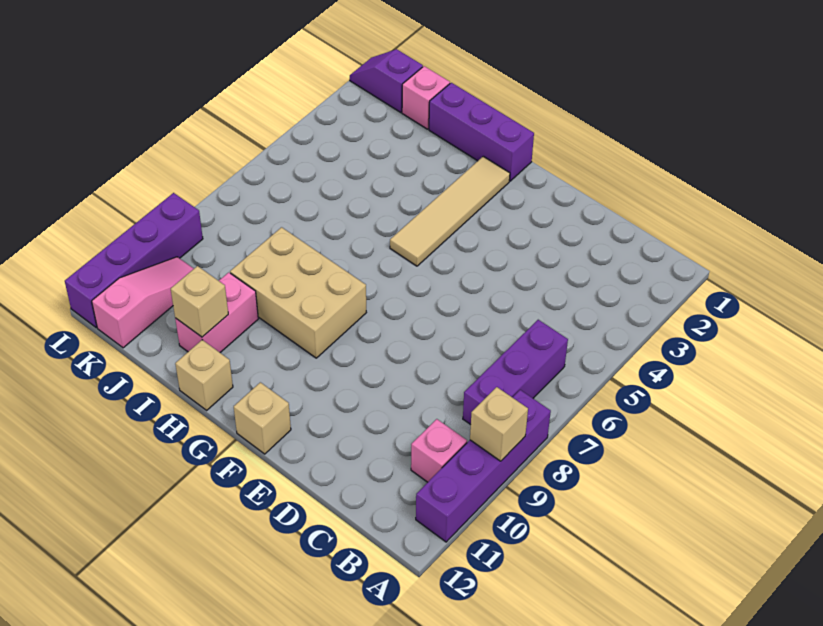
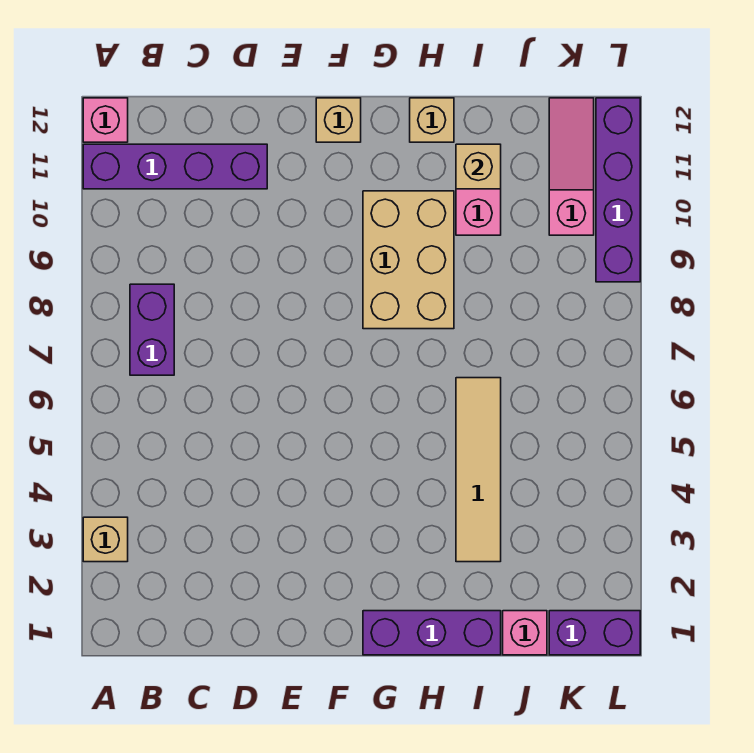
purple brick A8:A11 level 1 -> purple brick A11:D11 level 1
tan brick A9 level 2 -> tan brick A3 level 1
purple brick B6:B8 level 1 -> purple brick B7:B8 level 1
pink brick B10 level 1 -> pink brick A12 level 1
tan tile G2:G5 level 1 -> tan tile I3:I6 level 1
tan brick G8:I9 level 1 -> tan brick G8:H10 level 1
purple slope K1:L1 level 1 top K -> purple brick K1:L1 level 1
pink slope K10:K12 level 1 top 12 -> pink slope K10:K12 level 1 top 10

